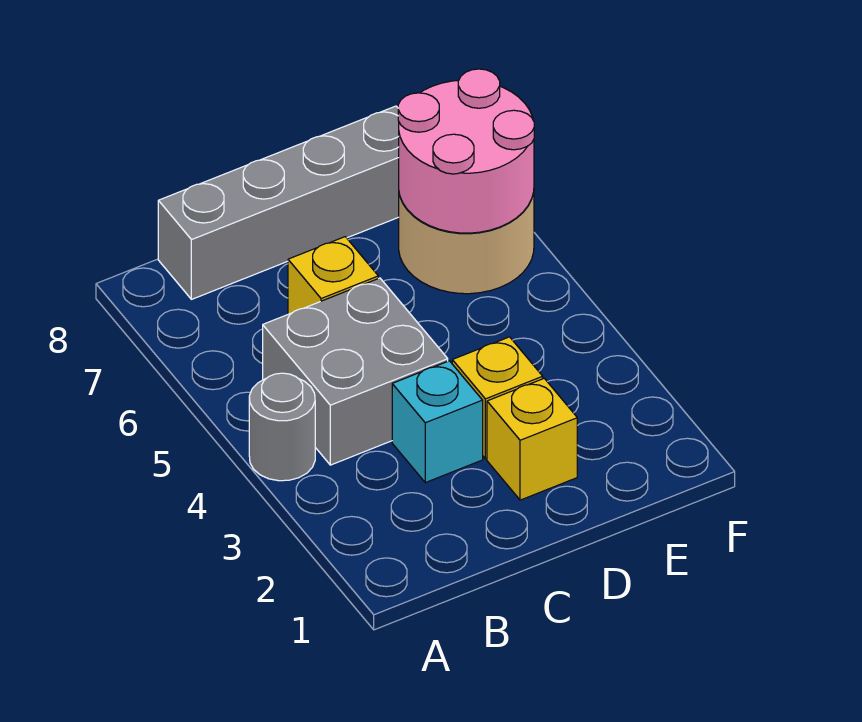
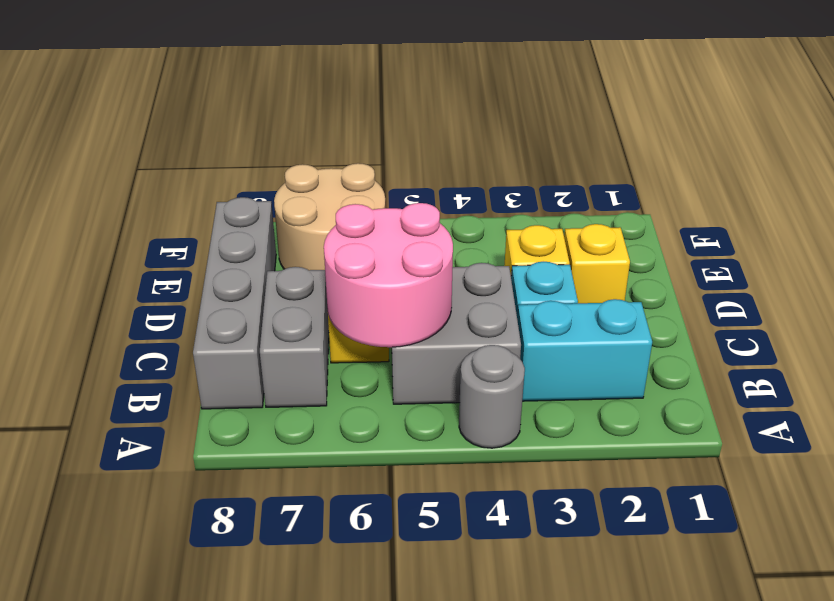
none -> cyan brick B2:B3 level 1
none -> grey brick B7:C7 level 1
pink round brick E6:F7 level 2 -> pink round brick B5:C6 level 2

